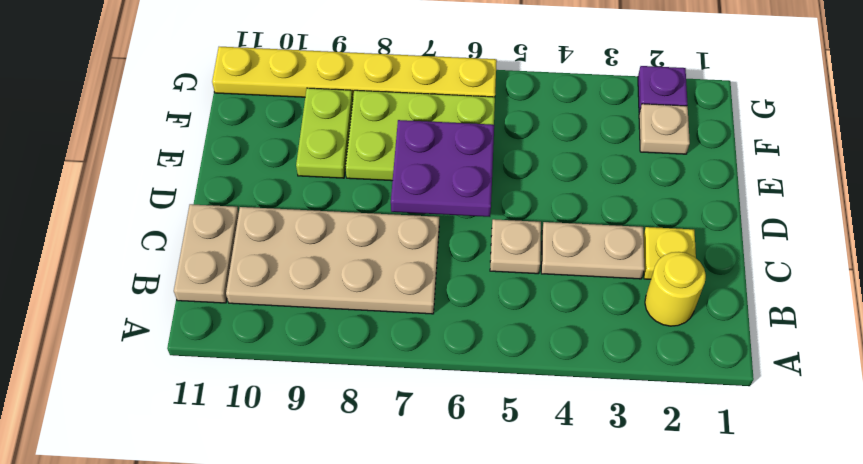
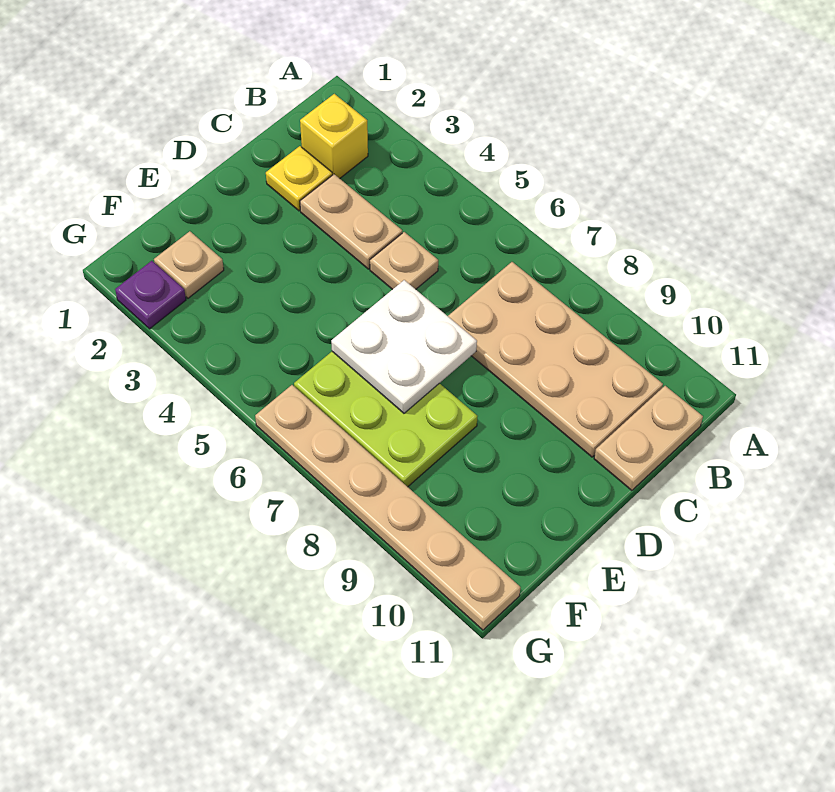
yellow round brick B2 level 1 -> yellow brick B2 level 1
purple plate D6:E7 level 2 -> white plate D6:E7 level 2
lime plate E9:F9 level 1 -> none
yellow plate G6:G11 level 1 -> tan plate G6:G11 level 1

